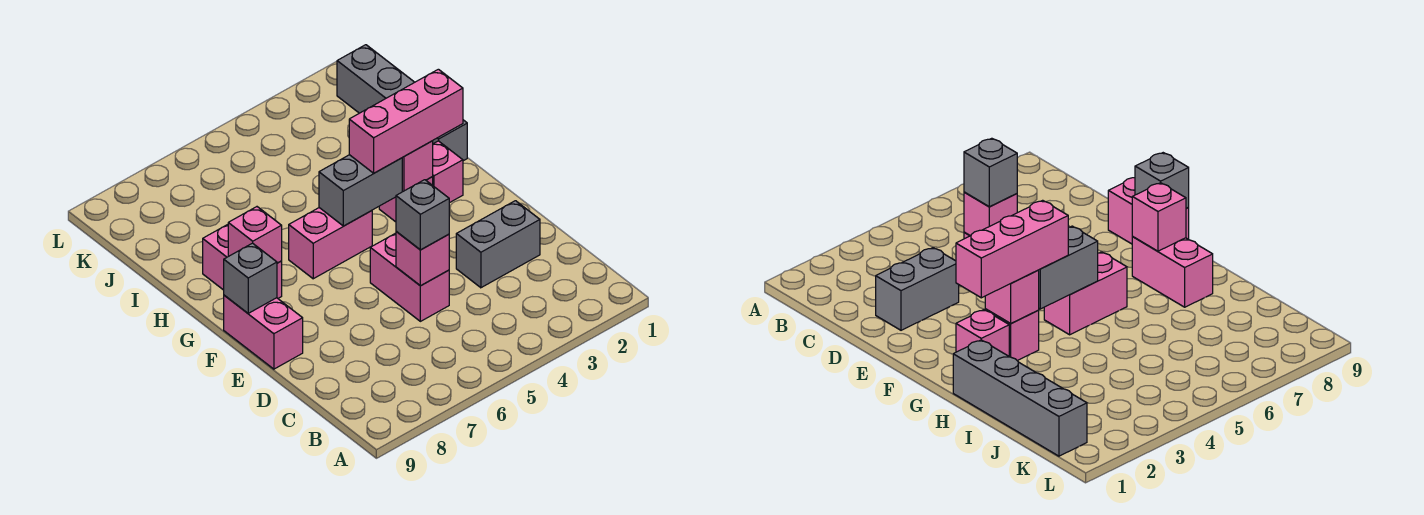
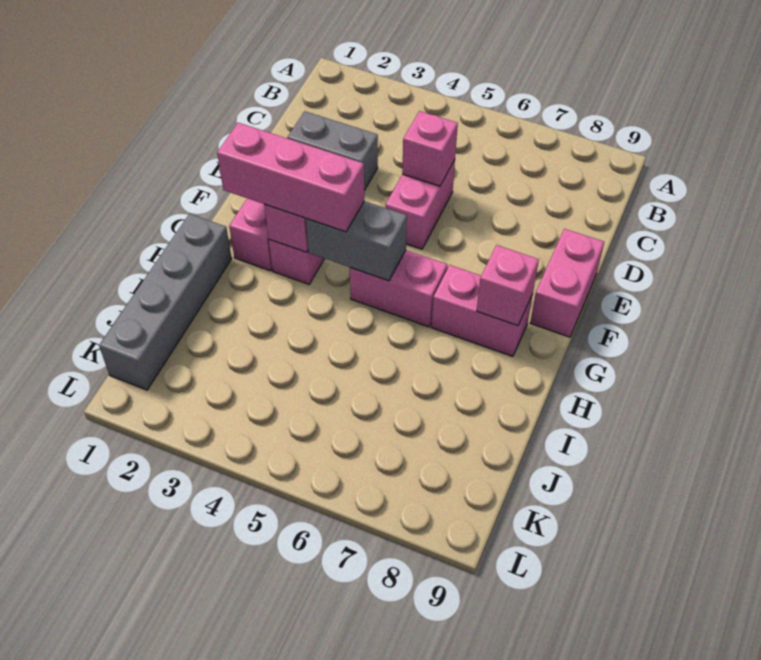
grey brick D5 level 3 -> none
grey brick F9 level 2 -> none
pink brick G8:H8 level 1 -> pink brick G7:G8 level 1

